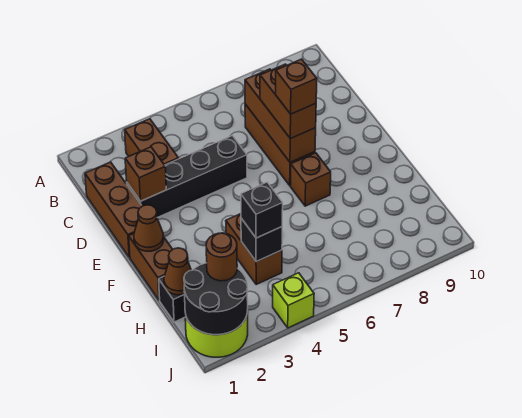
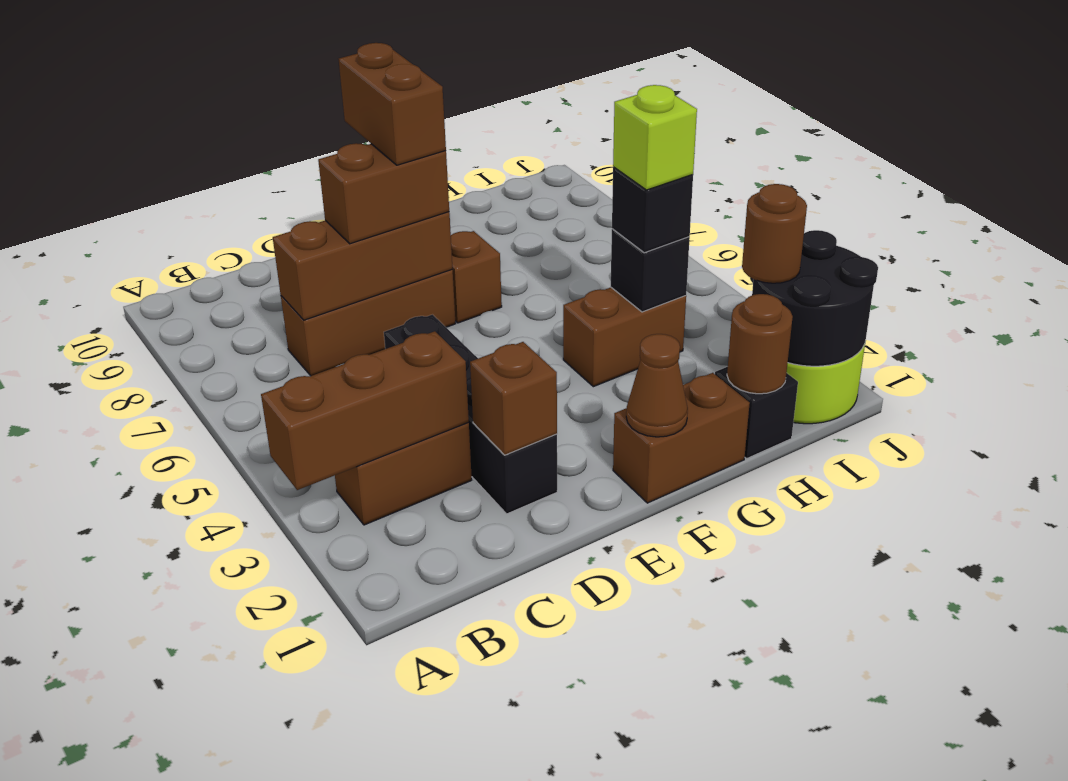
brown brick C1:E1 level 1 -> brown brick A3:C3 level 2
brown brick E7 level 4 -> brown brick E7:E8 level 4
brown cone H1 level 2 -> brown round brick H1 level 2
lime brick J4 level 1 -> lime brick H4 level 4

